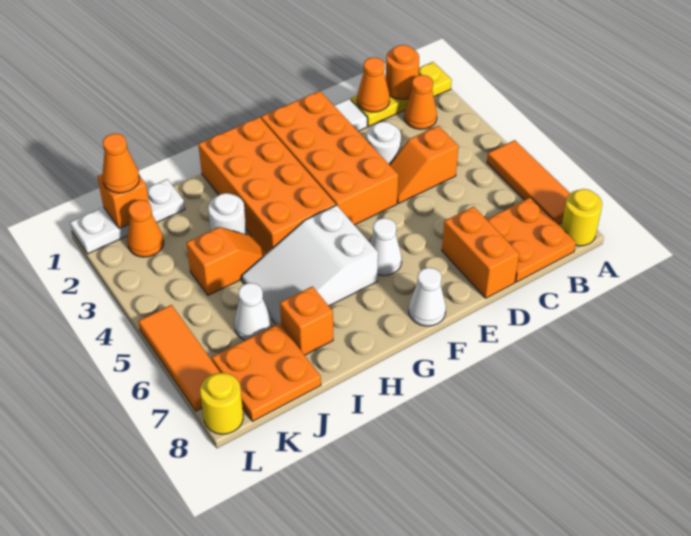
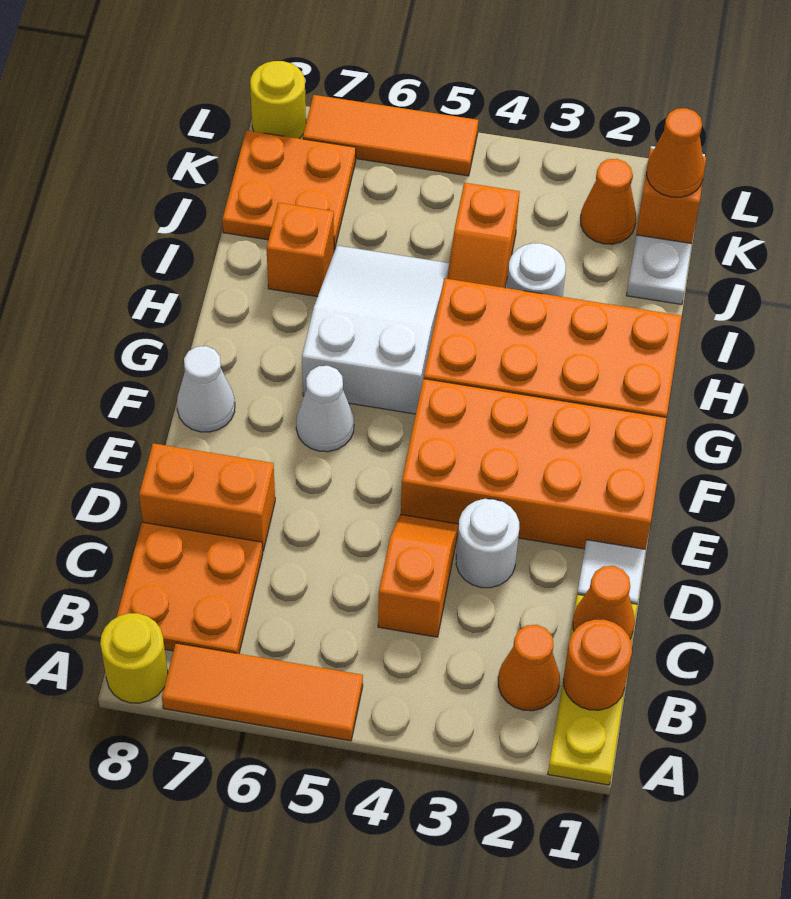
white cone J6 level 1 -> none

